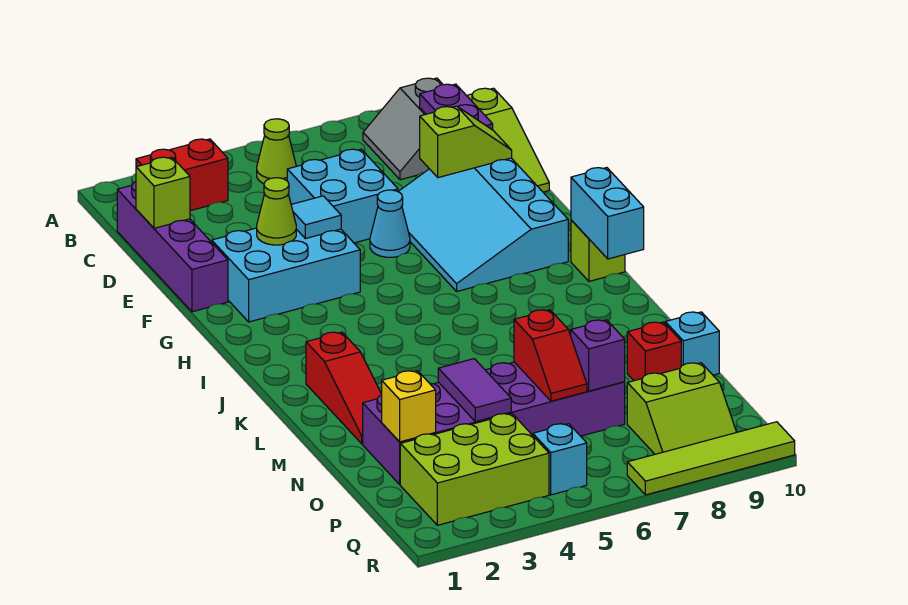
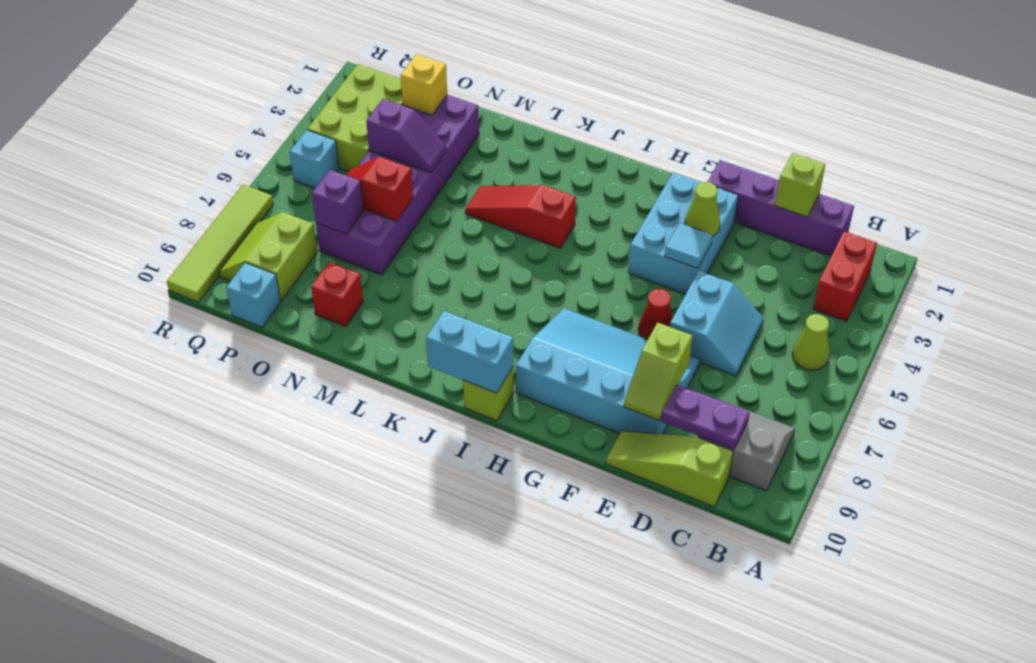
cyan brick D5:E6 level 1 -> cyan slope D5:E6 level 1 top E
cyan cone F6 level 1 -> red cone F6 level 1
red slope K2:M2 level 1 top K -> red slope J4:L4 level 1 top J
purple tile N4:O4 level 2 -> purple slope N4:O4 level 2 top O
cyan brick N10 level 1 -> cyan brick P10 level 1

